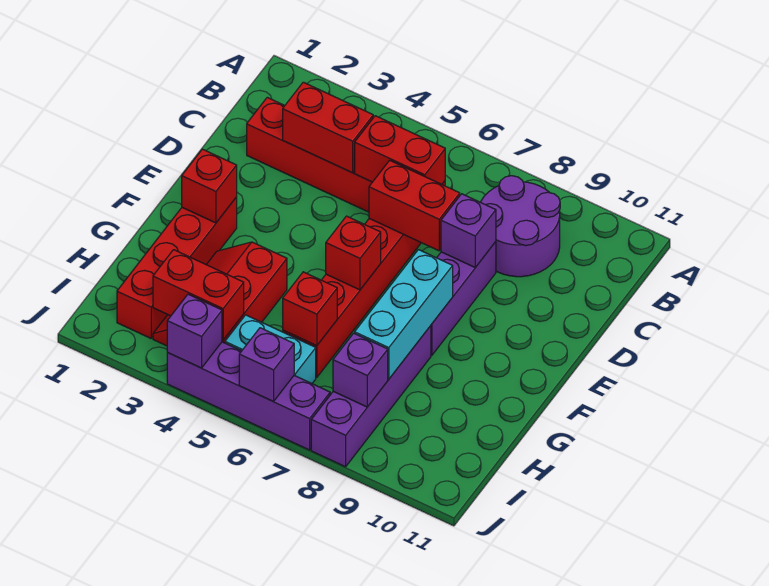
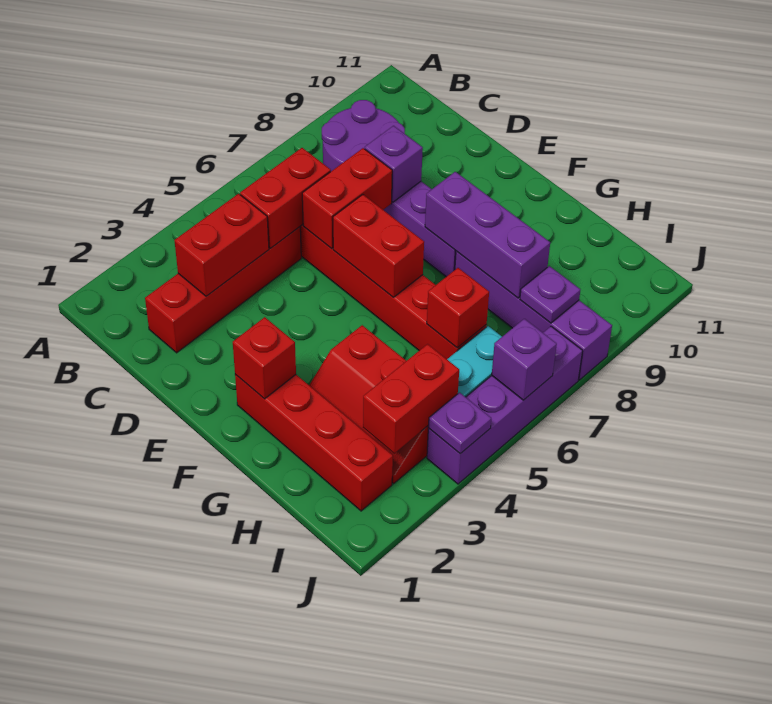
red brick F6 level 2 -> red brick E6:F6 level 2
cyan brick F8:H8 level 2 -> purple brick F8:H8 level 2
purple brick I8 level 2 -> purple plate I8 level 2
purple brick J4 level 2 -> purple plate J4 level 2

